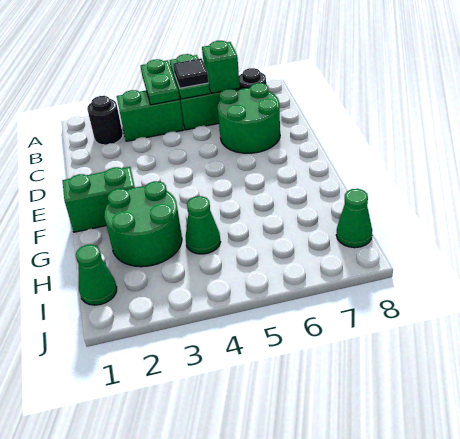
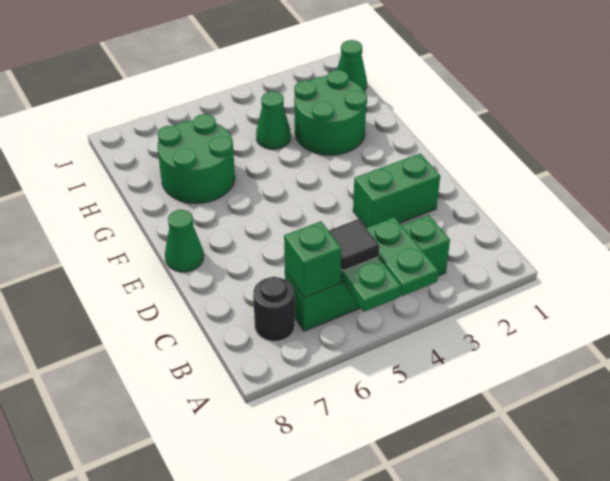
black round brick B2 level 1 -> none
green round brick C6:D7 level 1 -> green round brick G6:H7 level 1
green brick F1:F2 level 1 -> green brick D2:D3 level 1
green cone I8 level 1 -> green cone E8 level 1

